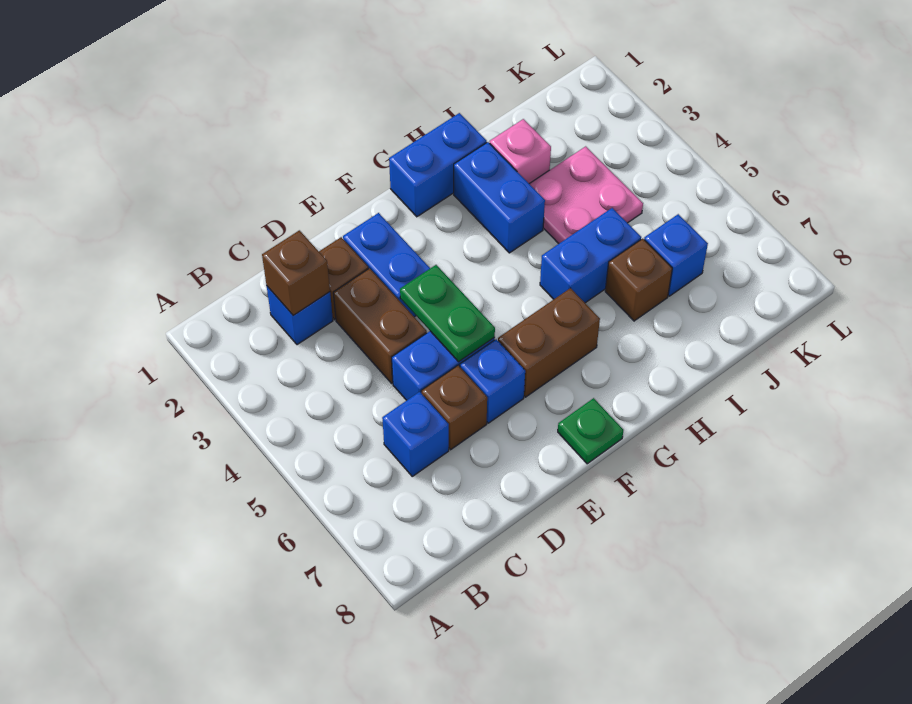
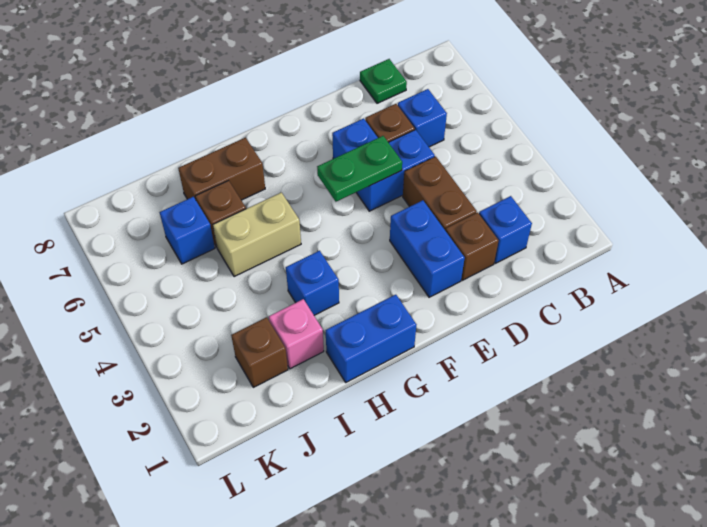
brown brick C2 level 2 -> brown brick J2 level 1
green plate E4:E5 level 2 -> green plate E5:F5 level 2
brown brick F6:G6 level 1 -> brown brick H7:I7 level 1
green plate F8 level 1 -> green plate C8 level 1
blue brick H2:H3 level 1 -> blue brick H3 level 1
blue brick H5:I5 level 1 -> tan brick H5:I5 level 1
pink plate I3:J4 level 1 -> none

